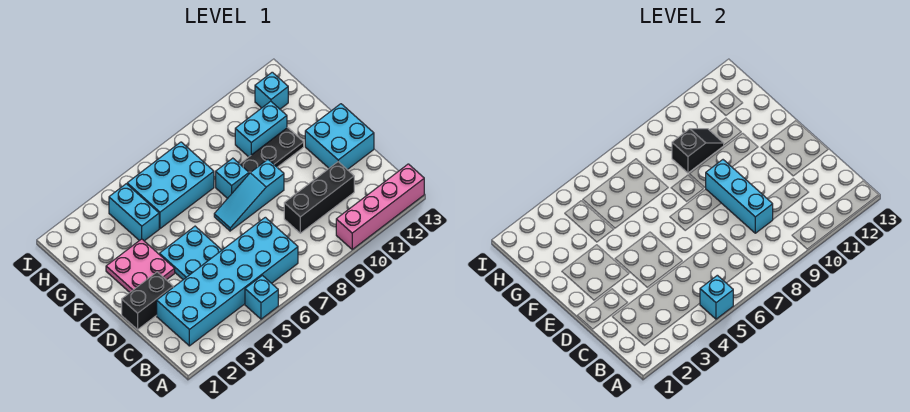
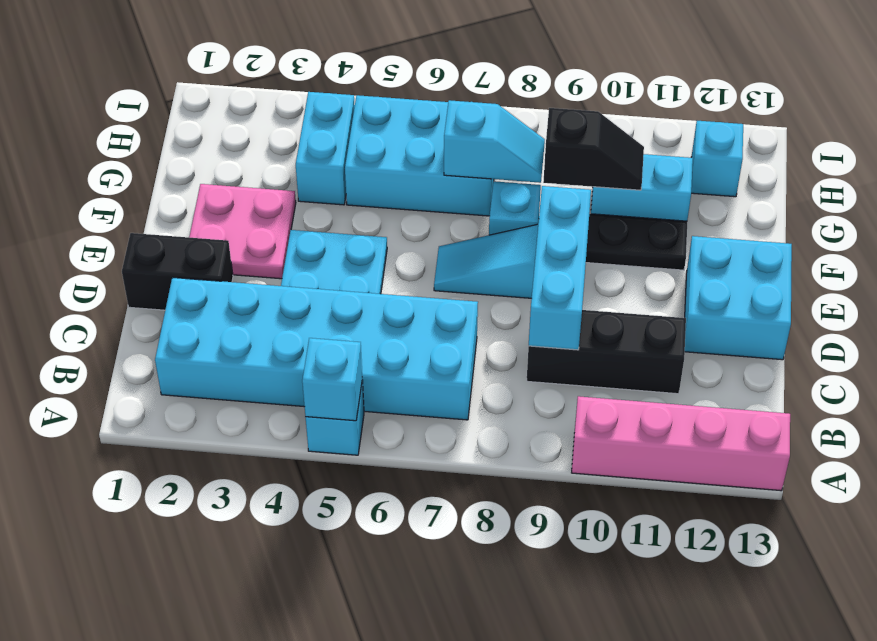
none -> cyan slope G7:G8 level 2 top 7

